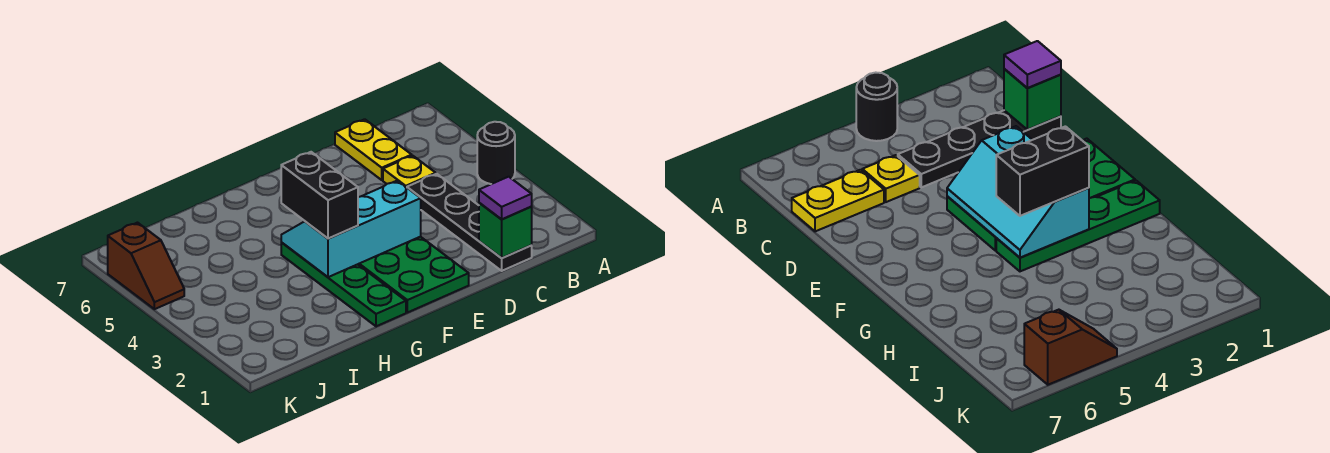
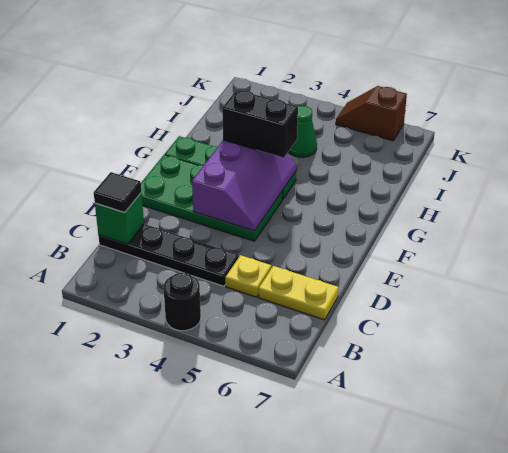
purple tile C1 level 3 -> black tile C1 level 3
cyan slope E3:G4 level 2 top 3 -> purple slope E3:G4 level 2 top 3
none -> green cone I4 level 1

